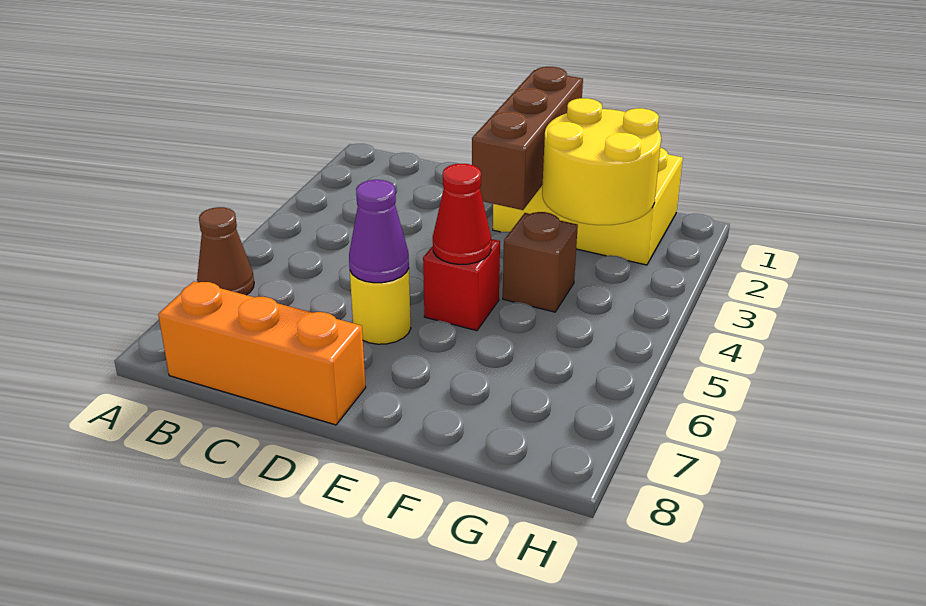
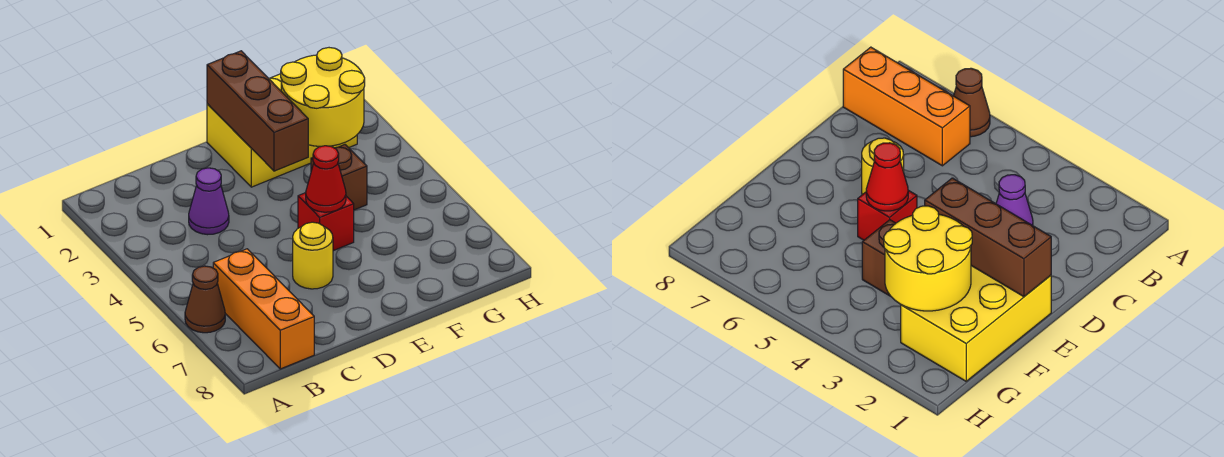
orange brick B8:D8 level 1 -> orange brick B6:B8 level 1
purple cone D6 level 2 -> purple cone C3 level 1

